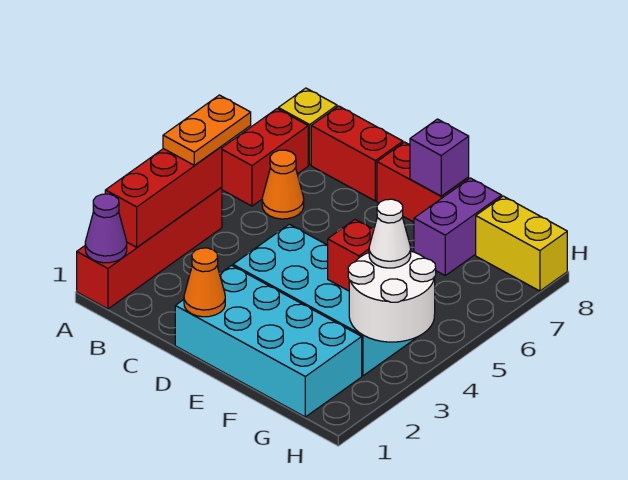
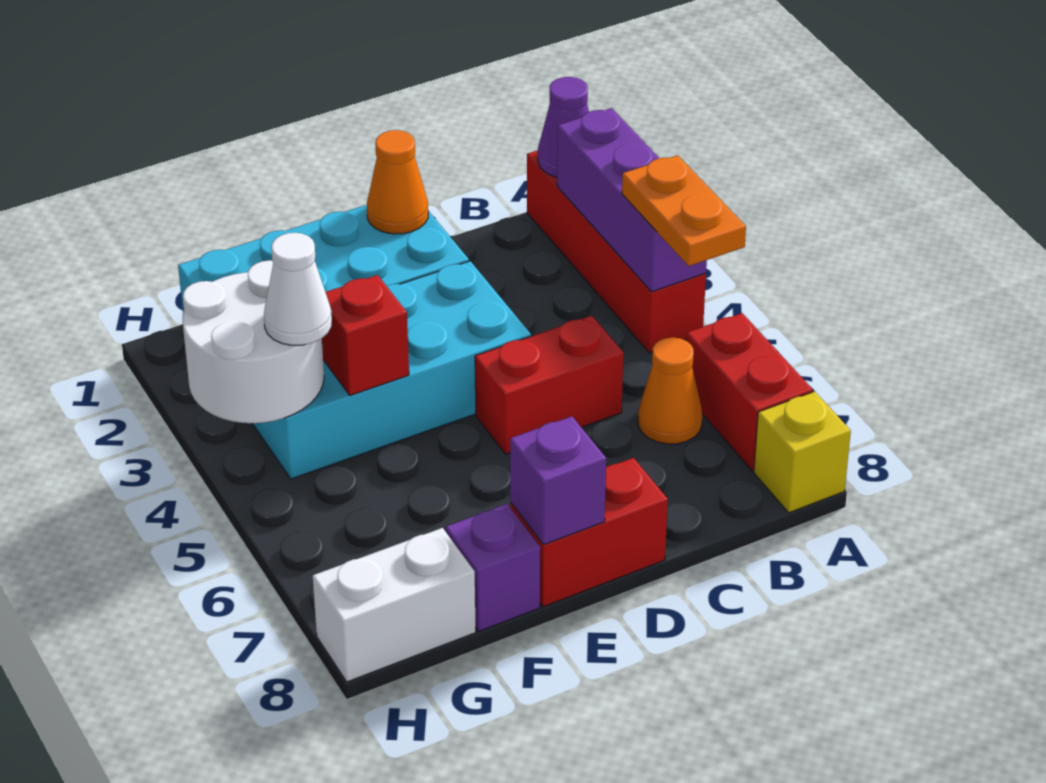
red brick A2:A4 level 2 -> purple brick A2:A4 level 2
red brick B8:C8 level 1 -> red brick C5:D5 level 1
purple brick F7:F8 level 1 -> purple brick F8 level 1
yellow brick G8:H8 level 1 -> white brick G8:H8 level 1

